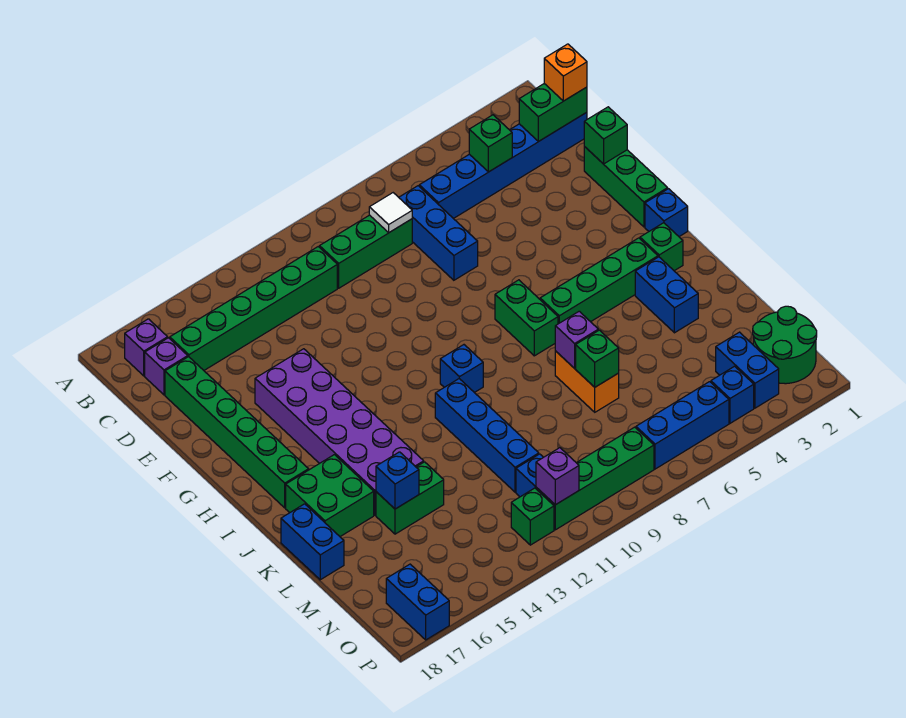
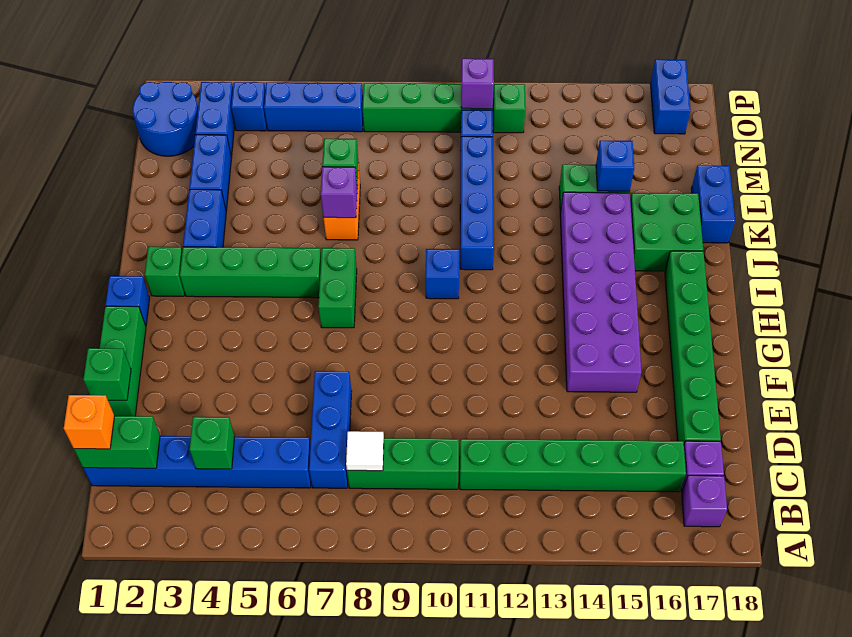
none -> blue brick L3:M3 level 1
green round brick N1:O2 level 1 -> blue round brick N1:O2 level 1

